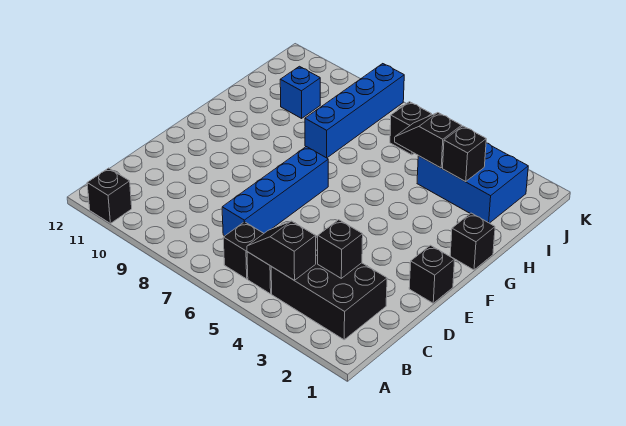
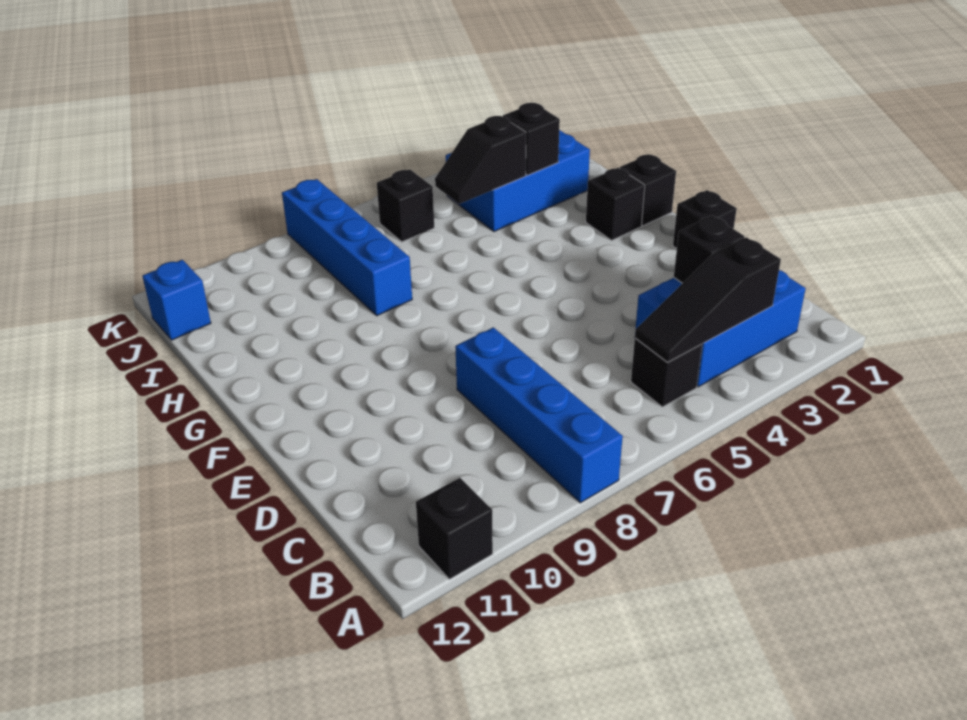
black brick B2:C4 level 1 -> blue brick B2:C4 level 1
black slope B4:B5 level 2 top 4 -> black slope B3:B5 level 2 top 3
black brick B6 level 1 -> black brick G2 level 1
blue brick C7:F7 level 1 -> blue brick A8:D8 level 1
blue brick I10 level 1 -> blue brick J12 level 1

